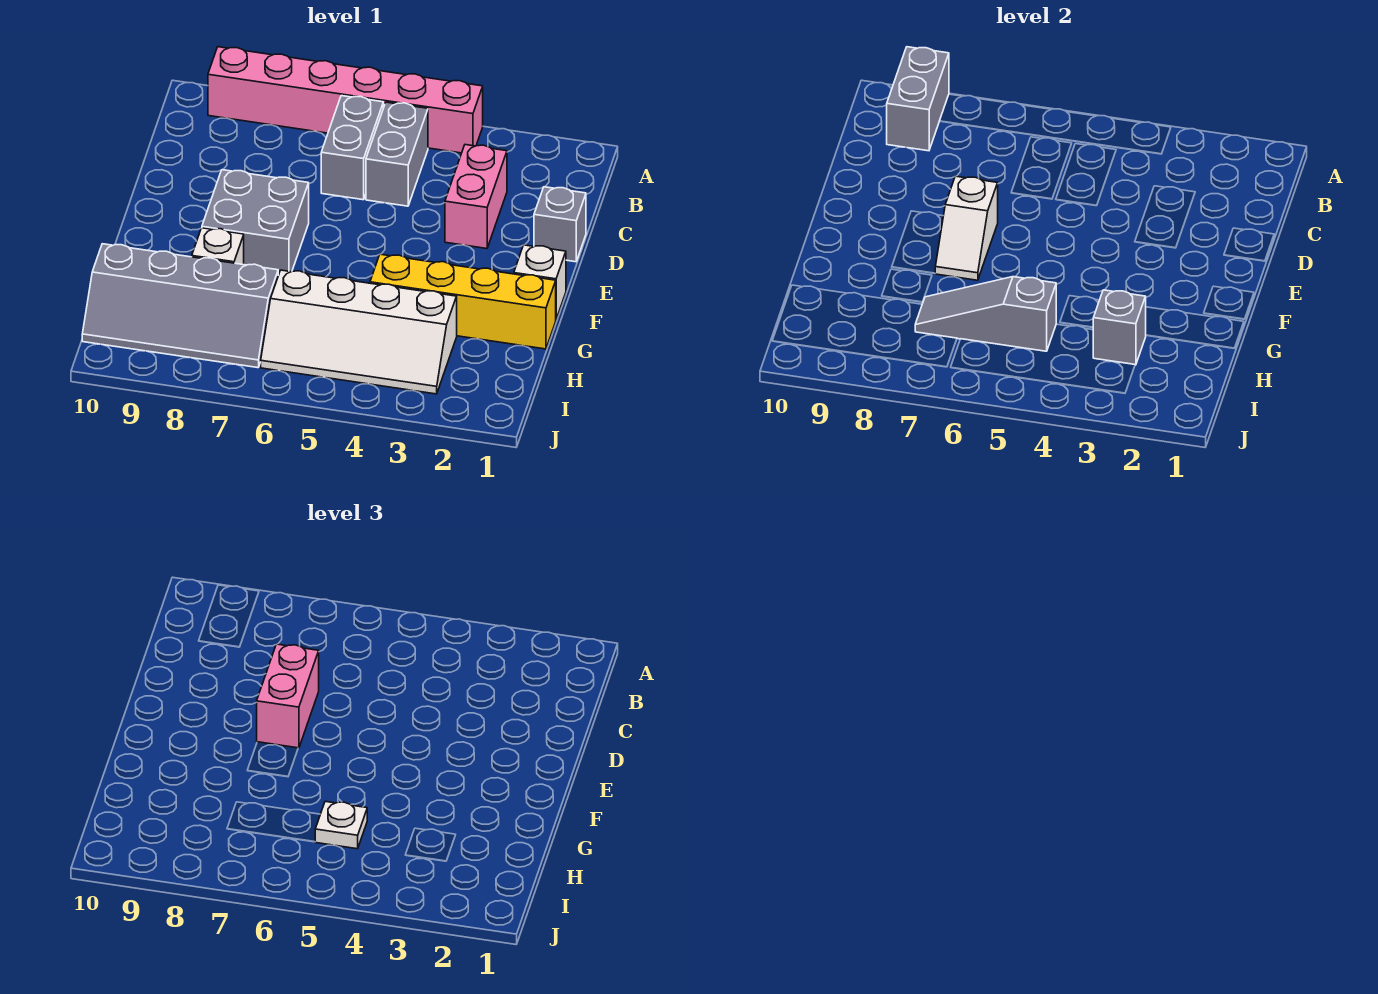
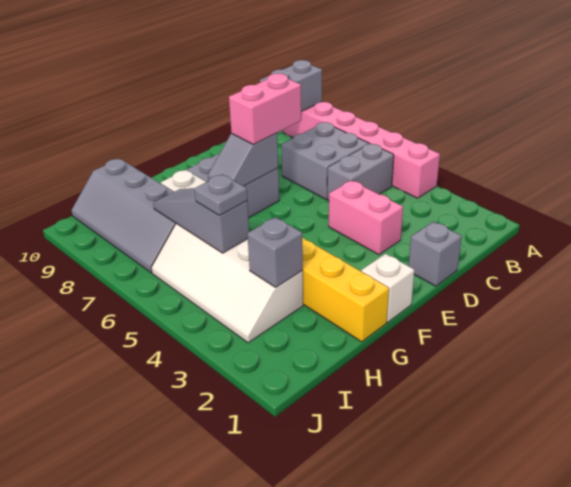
grey brick B6:C6 level 1 -> grey brick B6:C7 level 1
pink brick C3:D3 level 1 -> pink brick D3:D4 level 1
white slope E7:F7 level 2 top E -> grey slope E7:F7 level 2 top E
white plate H5 level 3 -> grey plate H5 level 3

